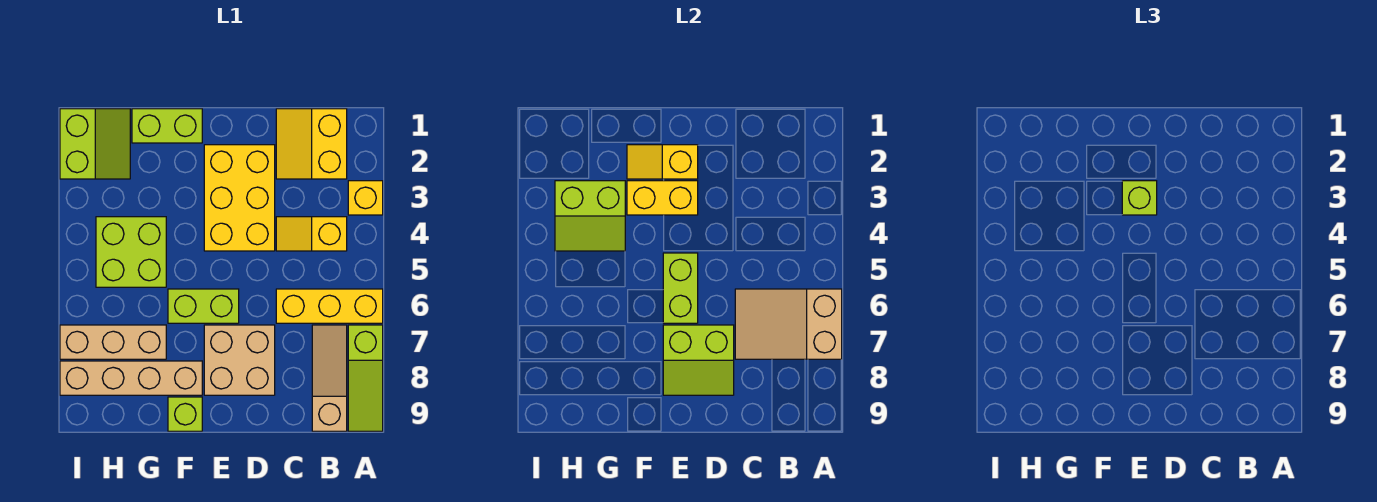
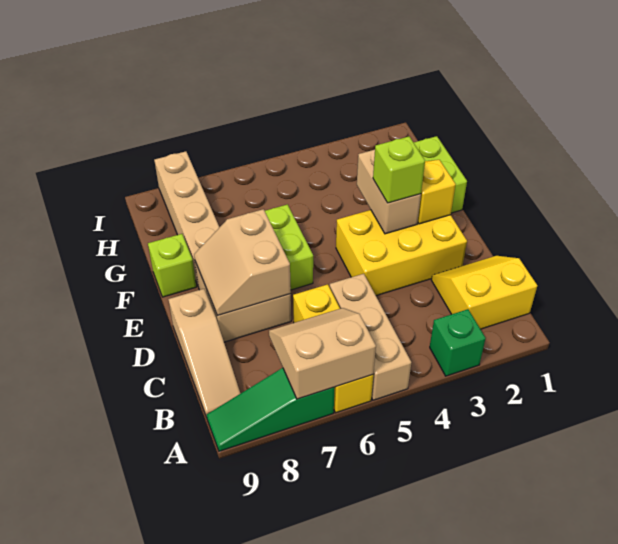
yellow brick A3 level 1 -> green brick A3 level 1
tan slope A6:C7 level 2 top A -> tan slope A6:B7 level 2 top A
lime slope A7:A9 level 1 top 7 -> green slope A7:A9 level 1 top 7
yellow slope B4:C4 level 1 top B -> none
tan slope B7:B9 level 1 top 9 -> tan slope B9:D9 level 1 top D
lime slope D7:E8 level 2 top 7 -> tan slope D7:E8 level 2 top 7
yellow brick E3:F3 level 2 -> tan brick E3:F3 level 2
lime brick E5:E6 level 2 -> none
lime slope G3:H4 level 2 top 3 -> none
lime brick G4:H5 level 1 -> none
tan brick G7:I7 level 1 -> tan brick A5:C5 level 1
lime slope H1:I2 level 1 top I -> none

